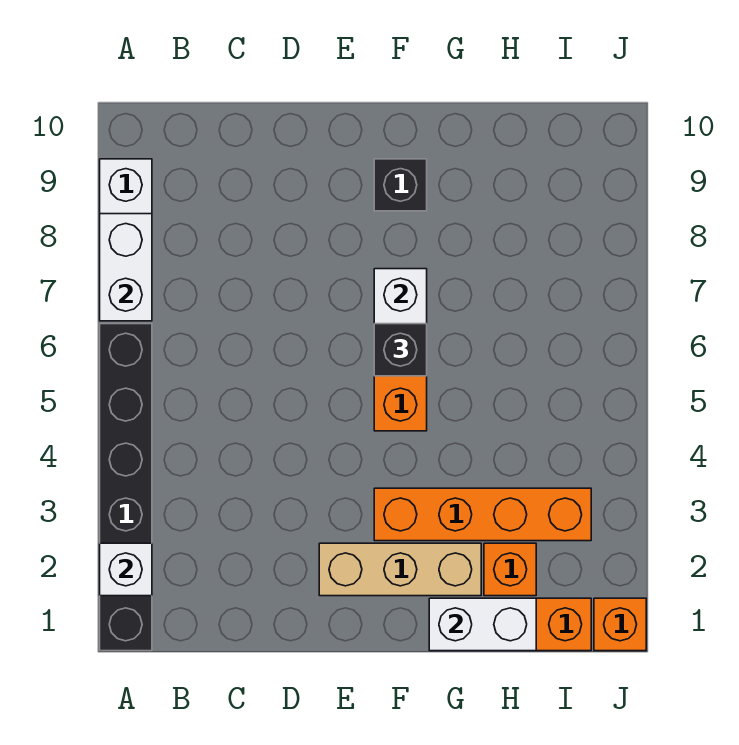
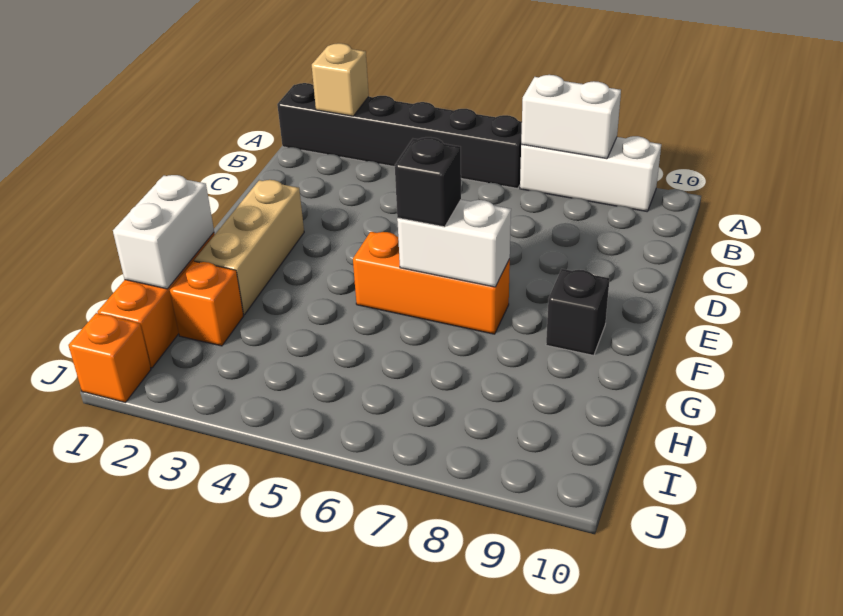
white brick A2 level 2 -> tan brick A2 level 2
orange brick F3:I3 level 1 -> none

